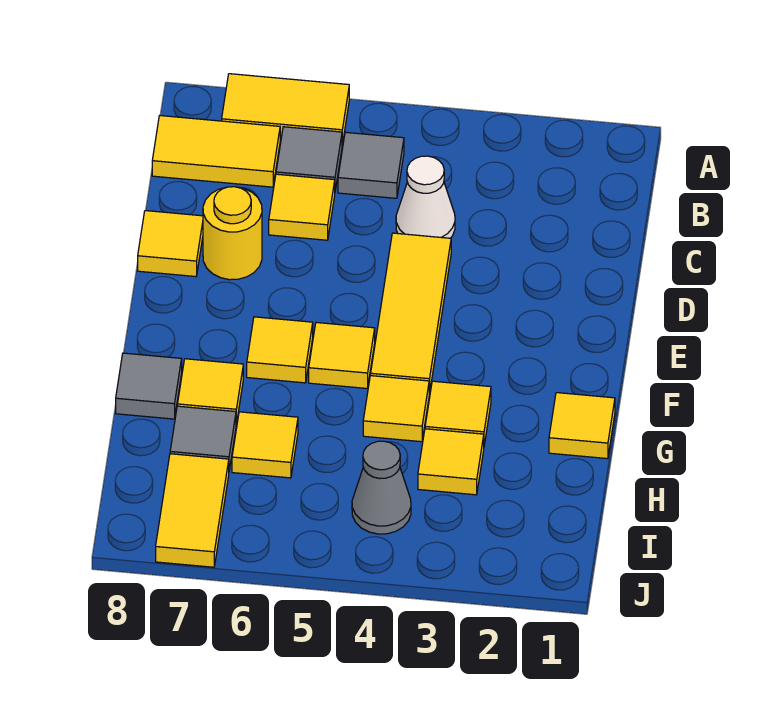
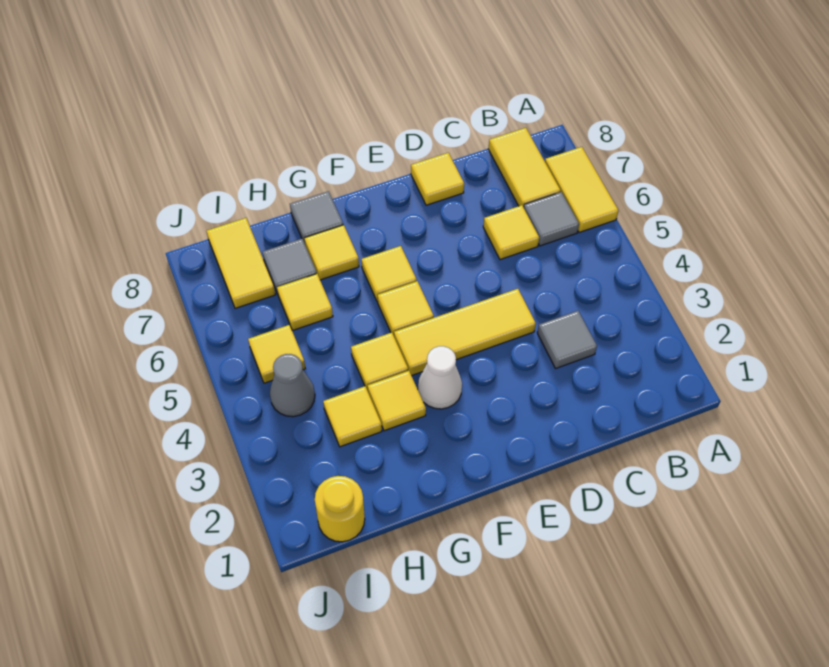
grey tile B5 level 1 -> grey tile C3 level 1
white cone C4 level 1 -> white cone F3 level 1
yellow round brick D7 level 1 -> yellow round brick I1 level 1
yellow tile G1 level 1 -> yellow tile I5 level 1
yellow tile I7:J7 level 1 -> yellow tile I7:I8 level 1

